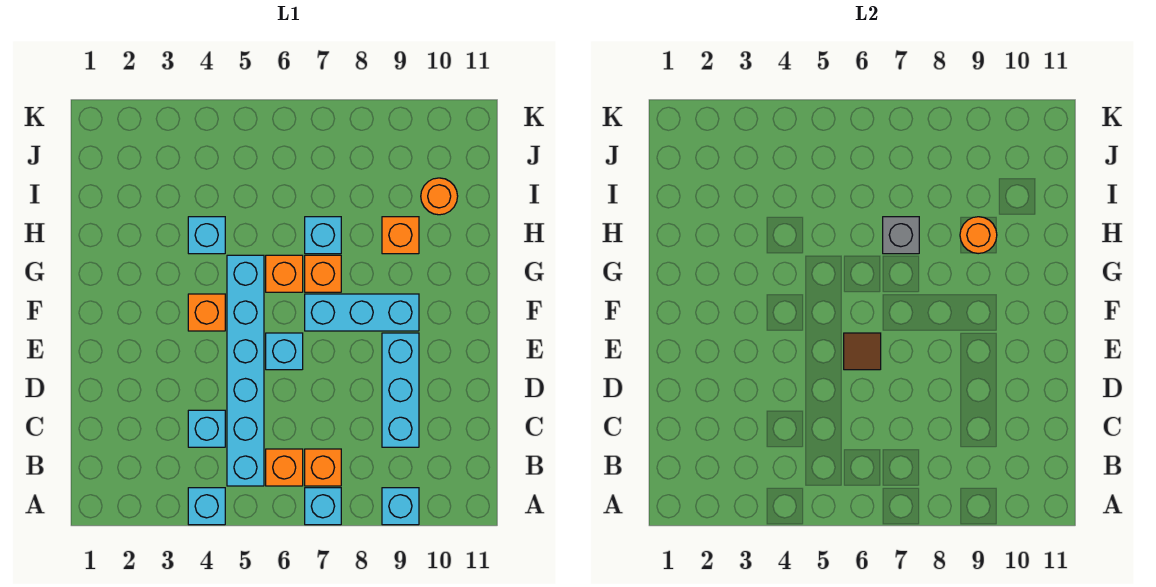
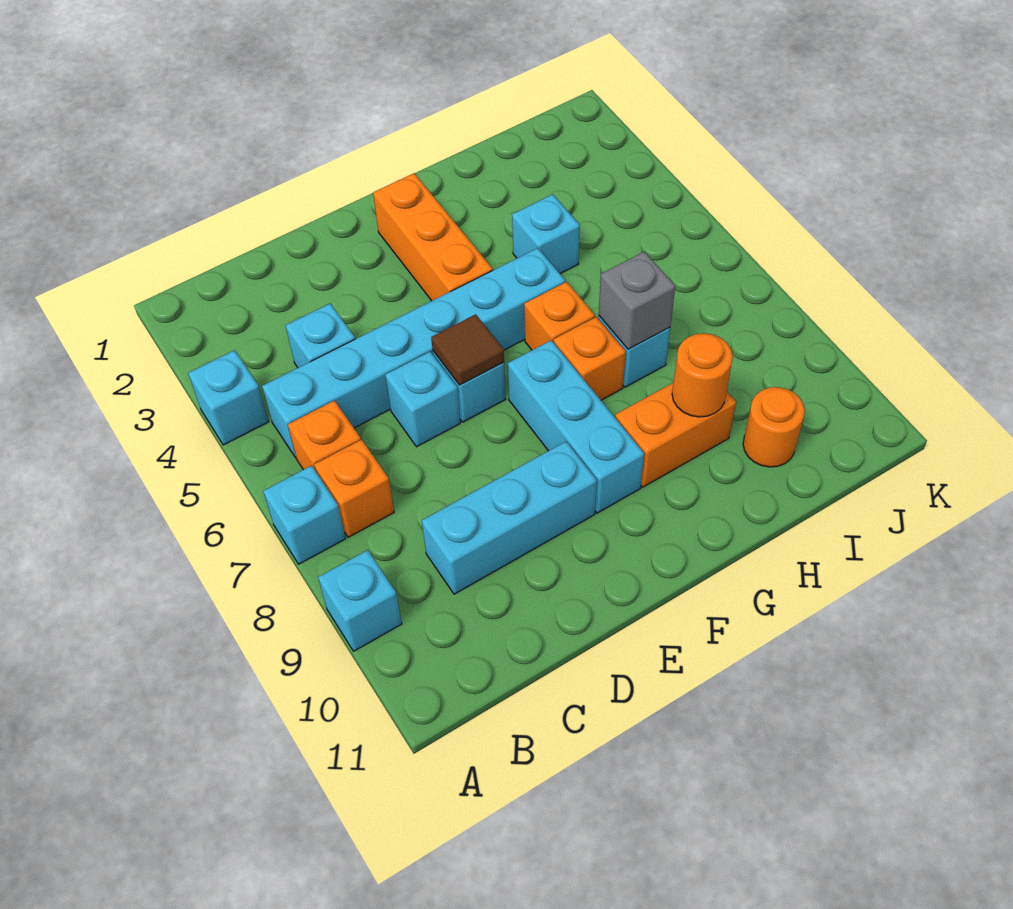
none -> cyan brick D6 level 1
orange brick F4 level 1 -> orange brick F2:F4 level 1
orange brick H9 level 1 -> orange brick G9:H9 level 1

